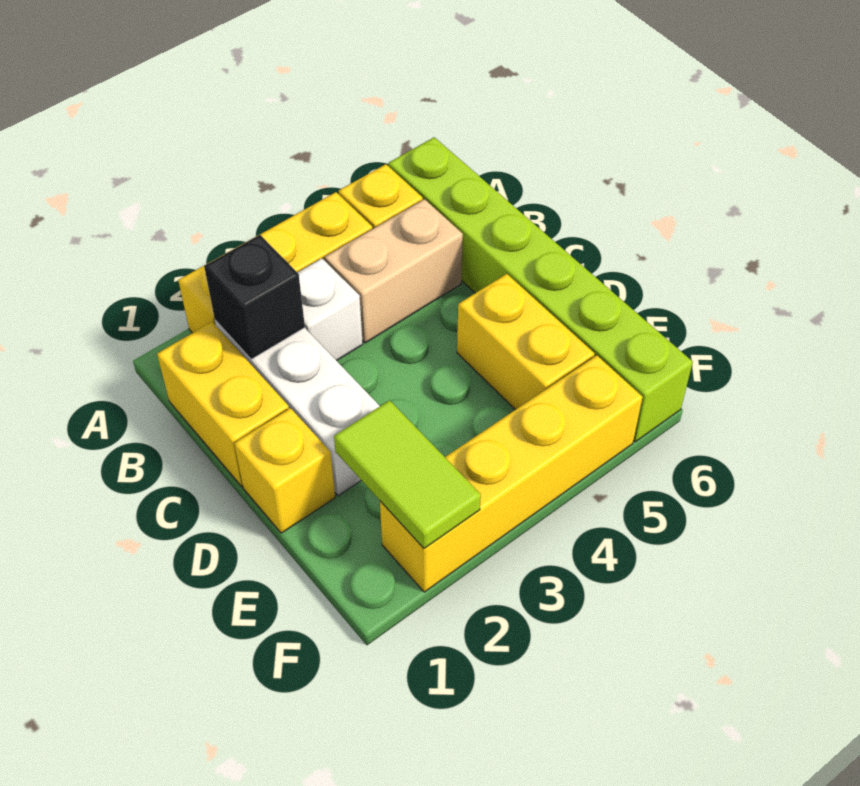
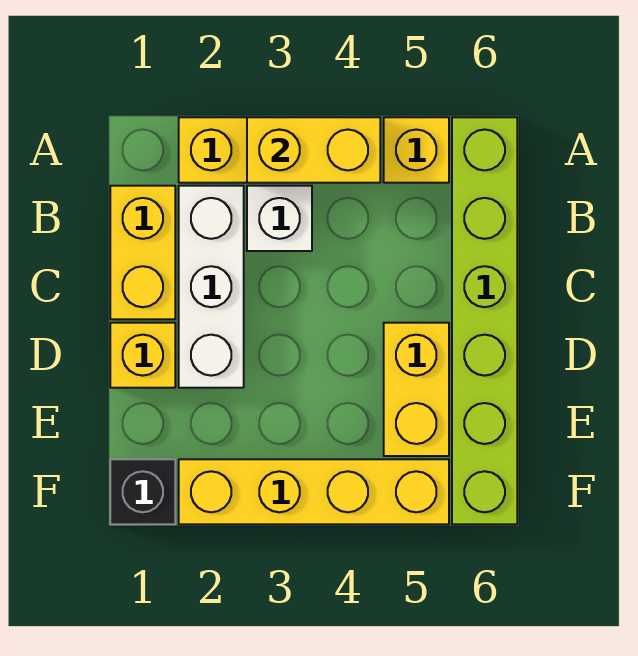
none -> yellow brick A3:A4 level 2
black brick B2 level 2 -> black brick F1 level 1
tan brick B4:B5 level 1 -> none
lime tile E2:F2 level 2 -> none

